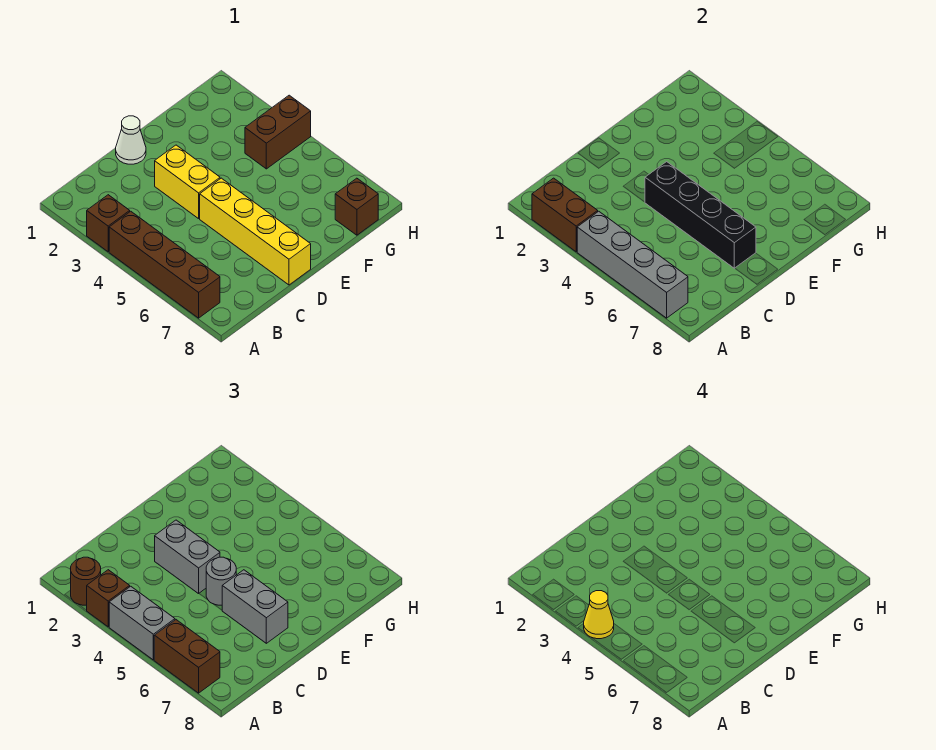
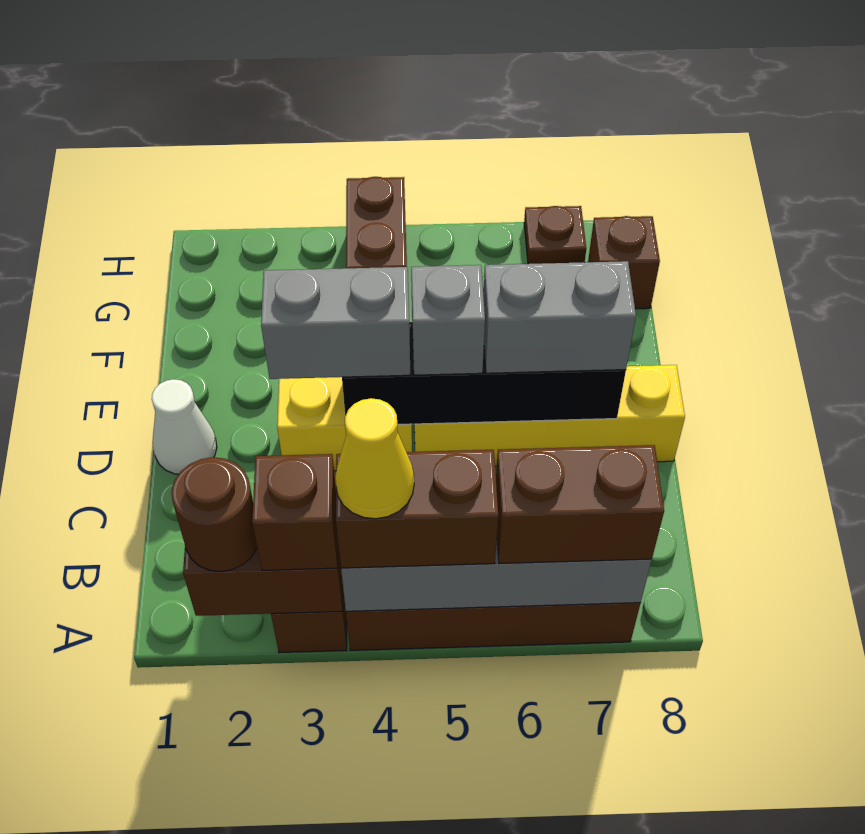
grey brick A4:A5 level 3 -> brown brick A4:A5 level 3
grey round brick D5 level 3 -> grey brick D5 level 3
none -> brown plate H7 level 1

